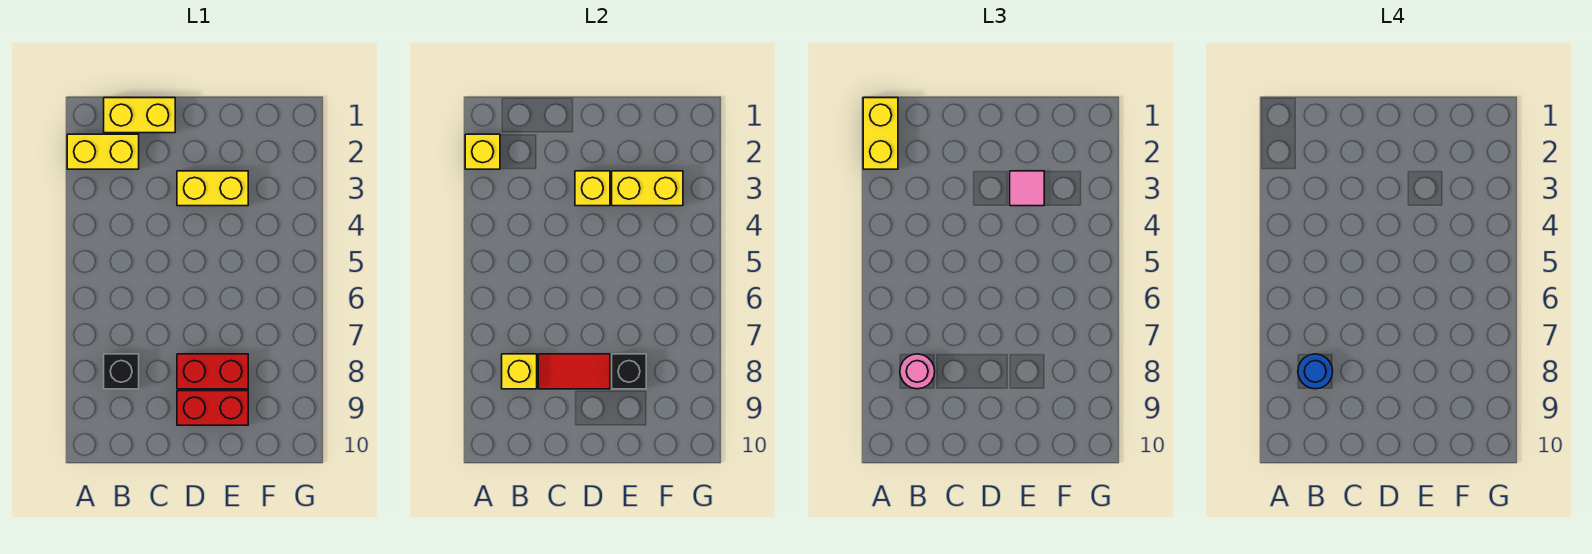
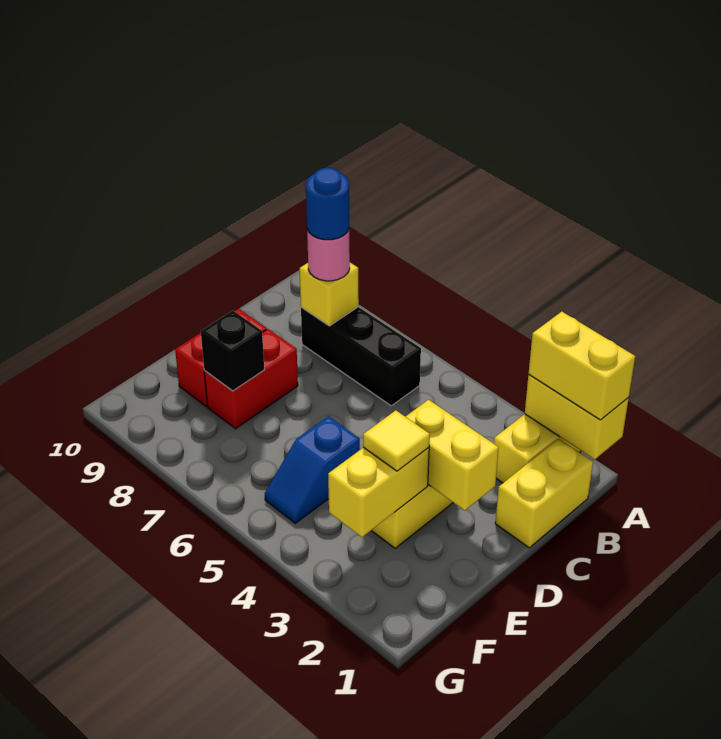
yellow brick A2 level 2 -> yellow brick A1:A2 level 2
black brick B8 level 1 -> black brick B6:B8 level 1
red tile C8:D8 level 2 -> none
yellow brick D3 level 2 -> yellow brick D2:D3 level 2
pink tile E3 level 3 -> yellow tile E3 level 3
none -> blue slope E5:F5 level 1 top E

